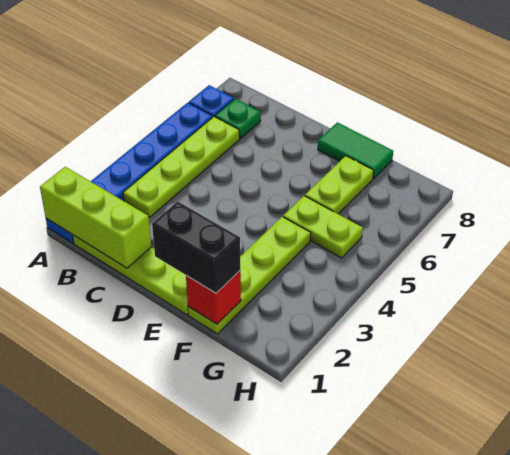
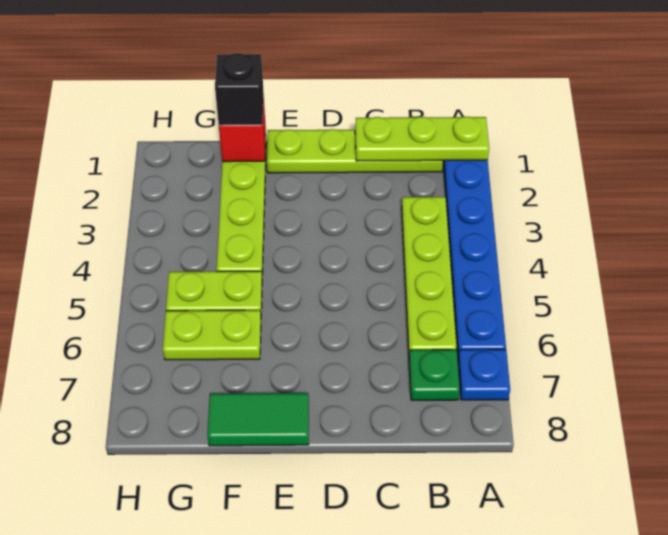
lime brick A1:C1 level 2 -> lime plate A1:C1 level 2
black brick E1:F1 level 3 -> black brick F1 level 3
lime plate F6:F7 level 1 -> lime plate F6:G6 level 1

